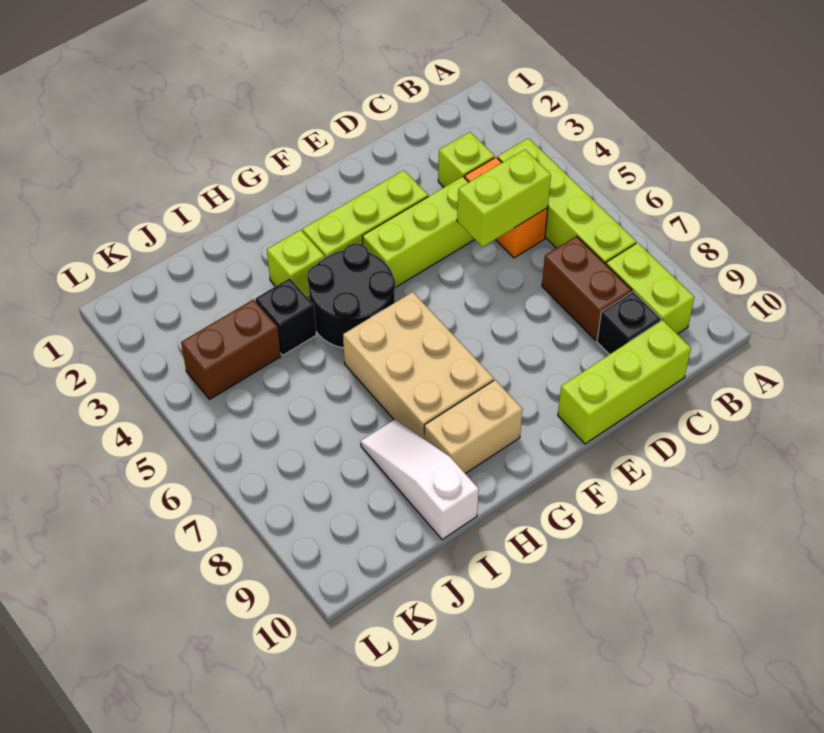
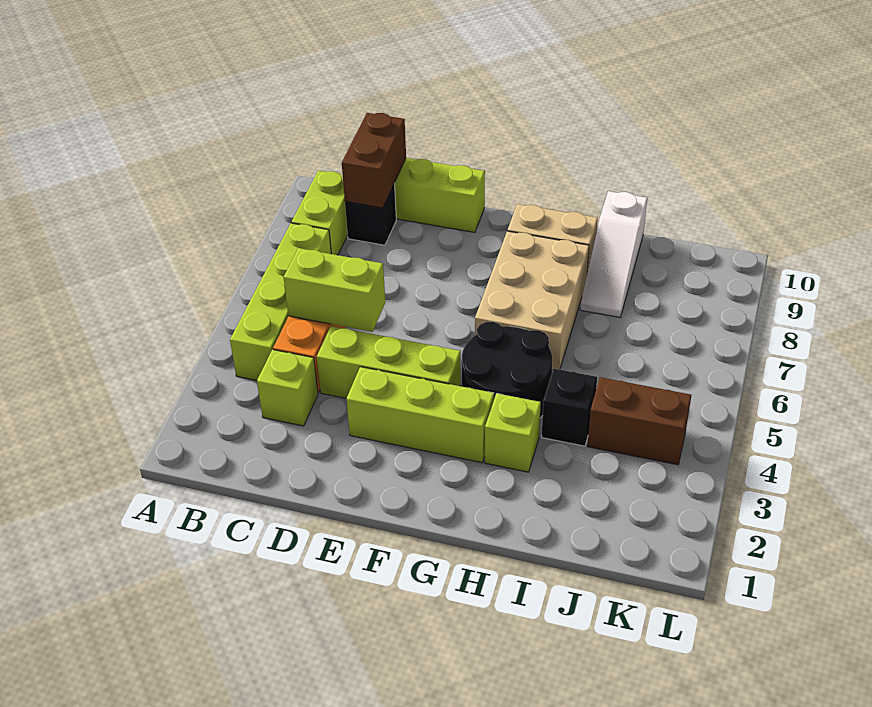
brown brick C7:C8 level 1 -> brown brick C9:C10 level 2

